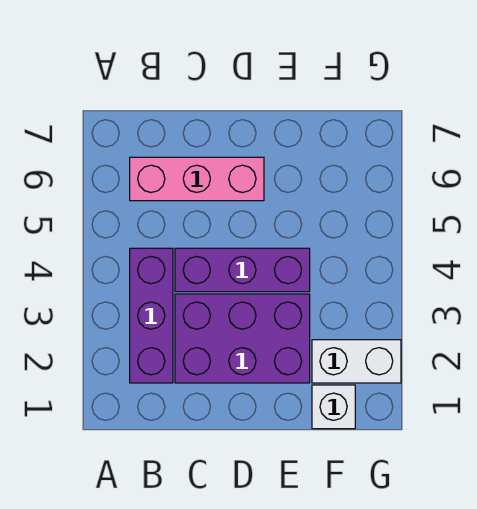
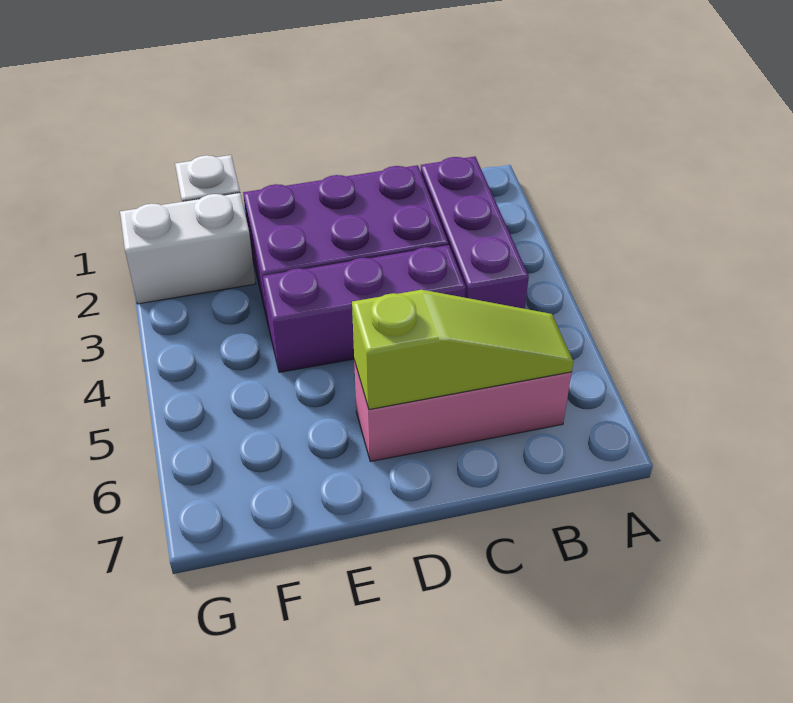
none -> lime slope B6:D6 level 2 top D

